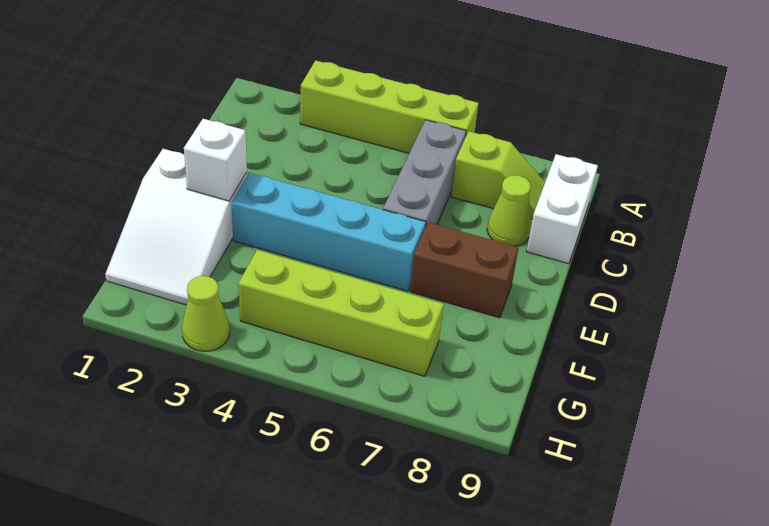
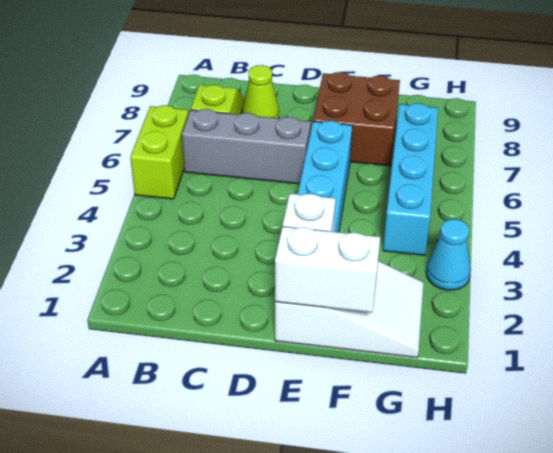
lime brick A3:A6 level 1 -> lime brick A5:A6 level 1
white brick B9:C9 level 1 -> white brick E1:F1 level 2
brown brick E7:E8 level 1 -> brown brick E7:F8 level 1
lime brick G4:G7 level 1 -> cyan brick G4:G7 level 1
lime cone H3 level 1 -> cyan cone H3 level 1

